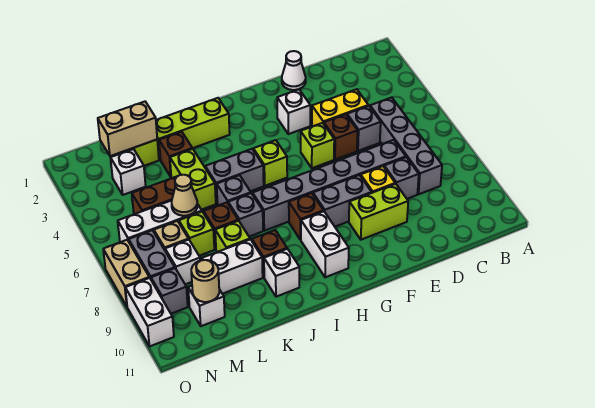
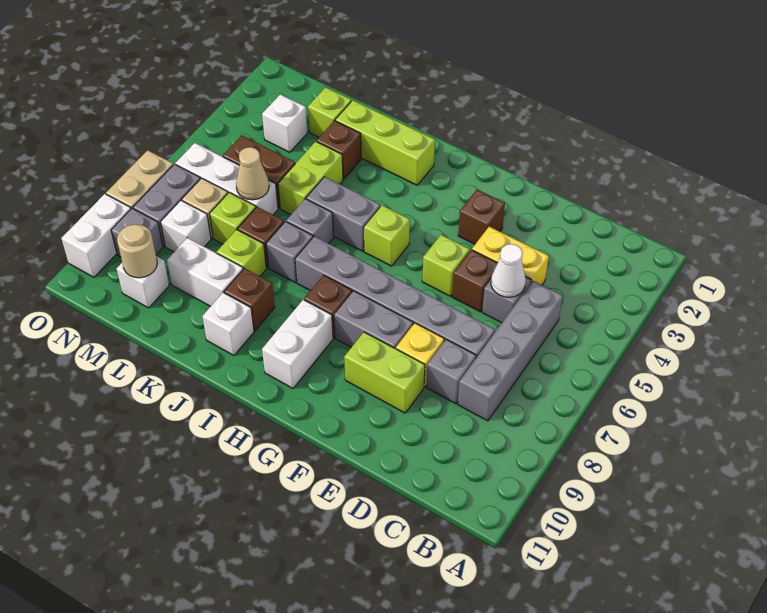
white cone E1 level 1 -> white cone D5 level 2
white brick F3 level 1 -> brown brick F3 level 1
tan brick L2:M2 level 2 -> none

